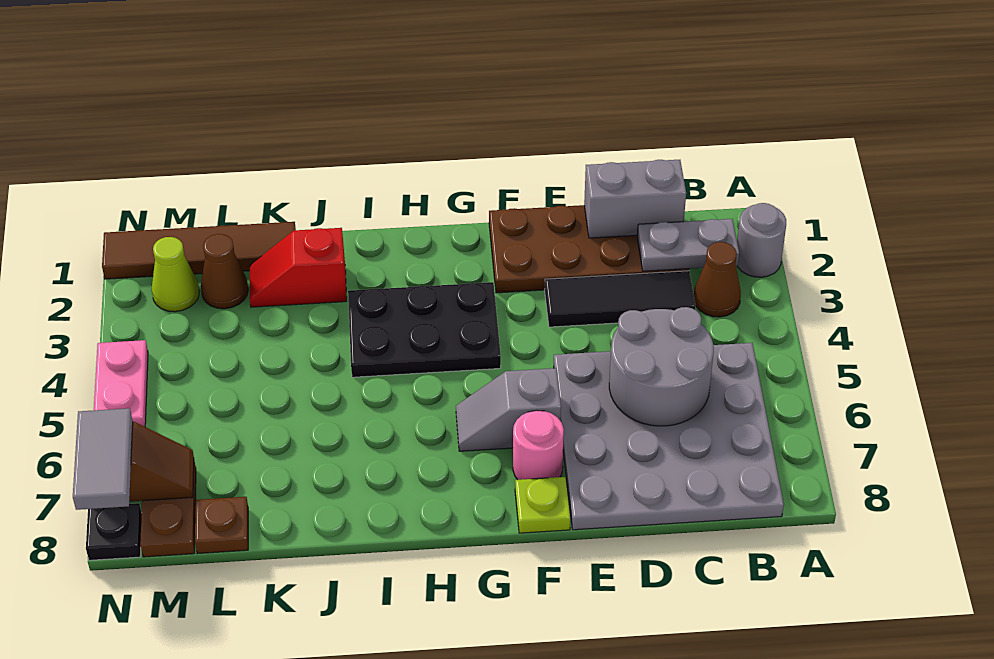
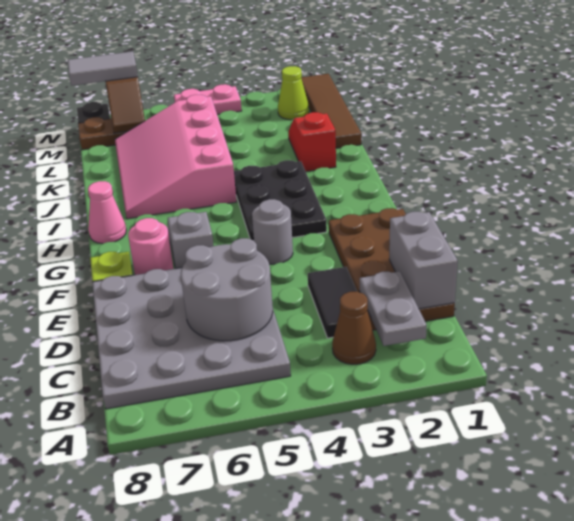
grey round brick A2 level 1 -> grey round brick F4 level 1
black tile C3:E3 level 1 -> black tile C3:D3 level 1
none -> pink cone H8 level 1
none -> pink slope I5:L7 level 1 top 5
brown cone L2 level 1 -> none
brown plate L8 level 1 -> none

